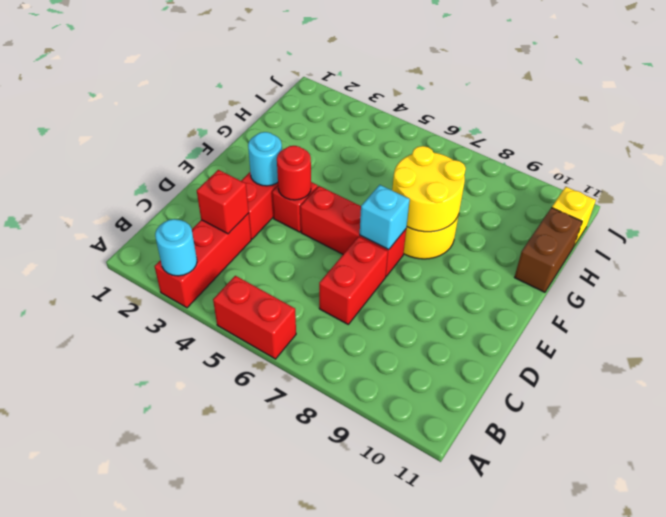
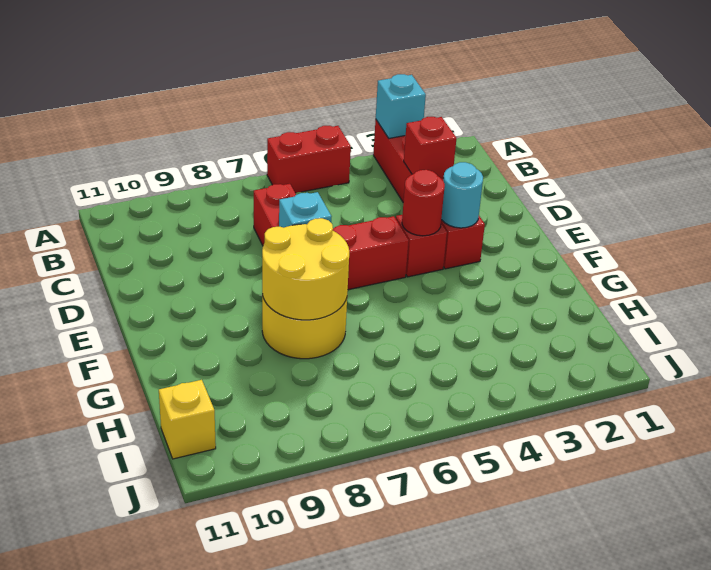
cyan round brick A3 level 2 -> cyan brick A3 level 2
brown brick G11:H11 level 1 -> none

